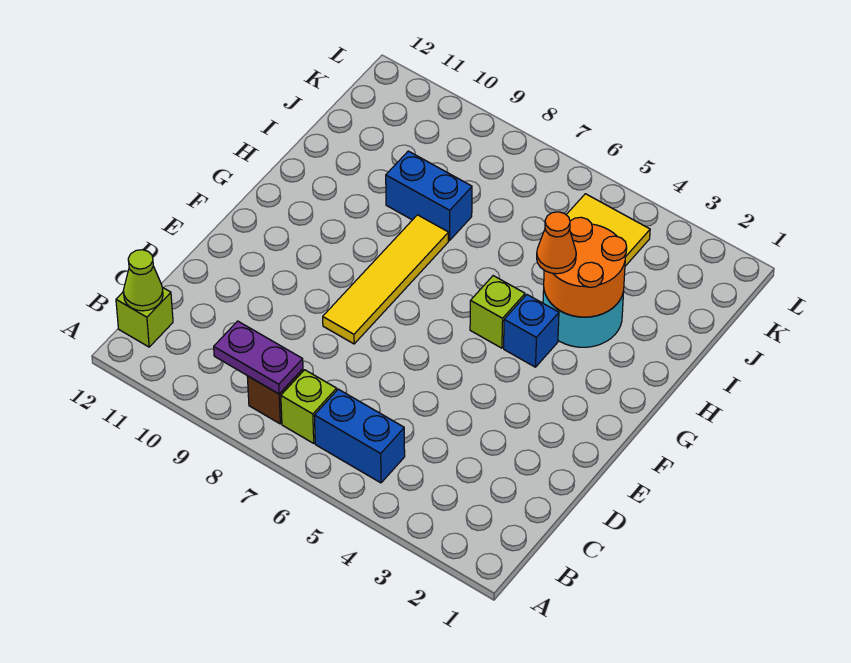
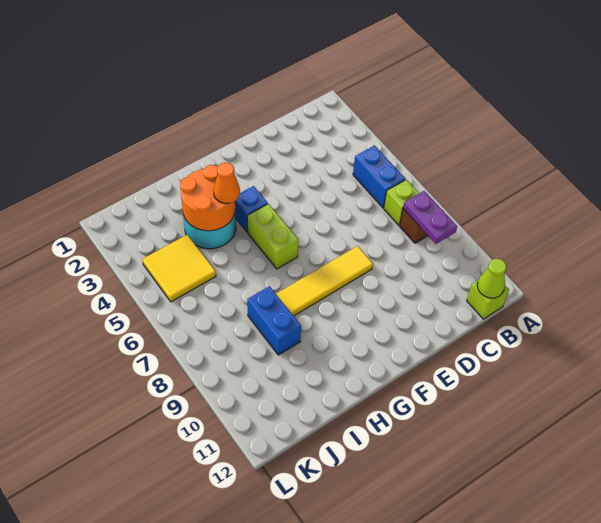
lime brick G5 level 1 -> lime brick G5:G6 level 1

